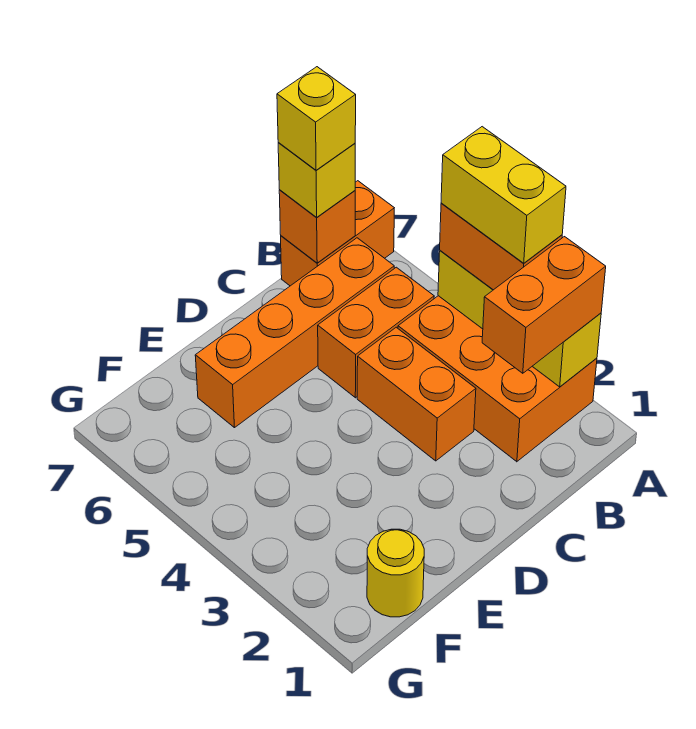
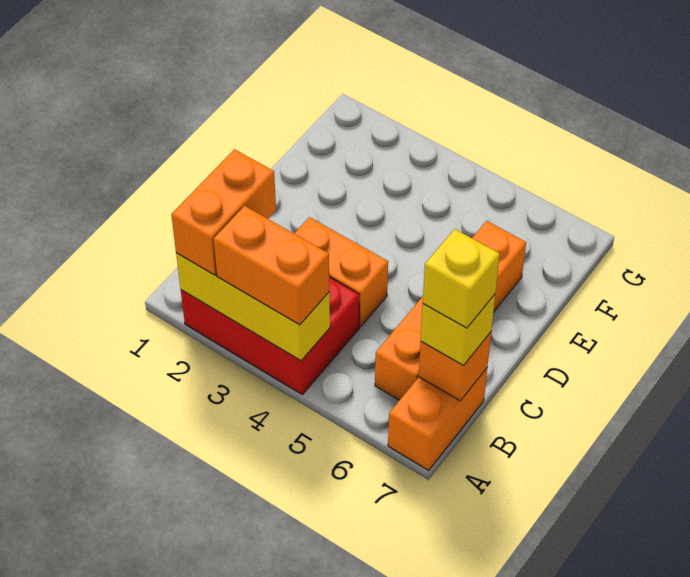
orange brick A2:B4 level 1 -> red brick A2:B4 level 1
yellow brick A3:A4 level 4 -> none
orange brick B5:C5 level 1 -> none
yellow round brick F1 level 1 -> none

